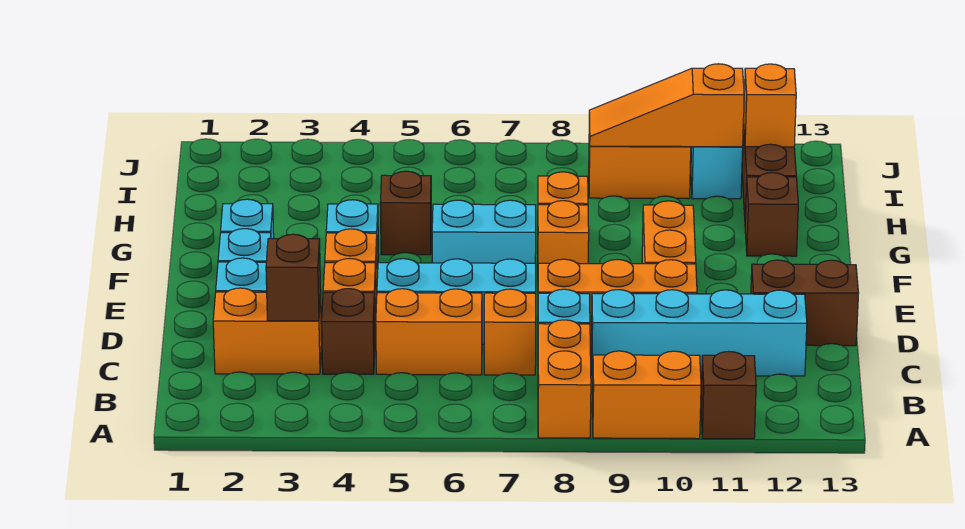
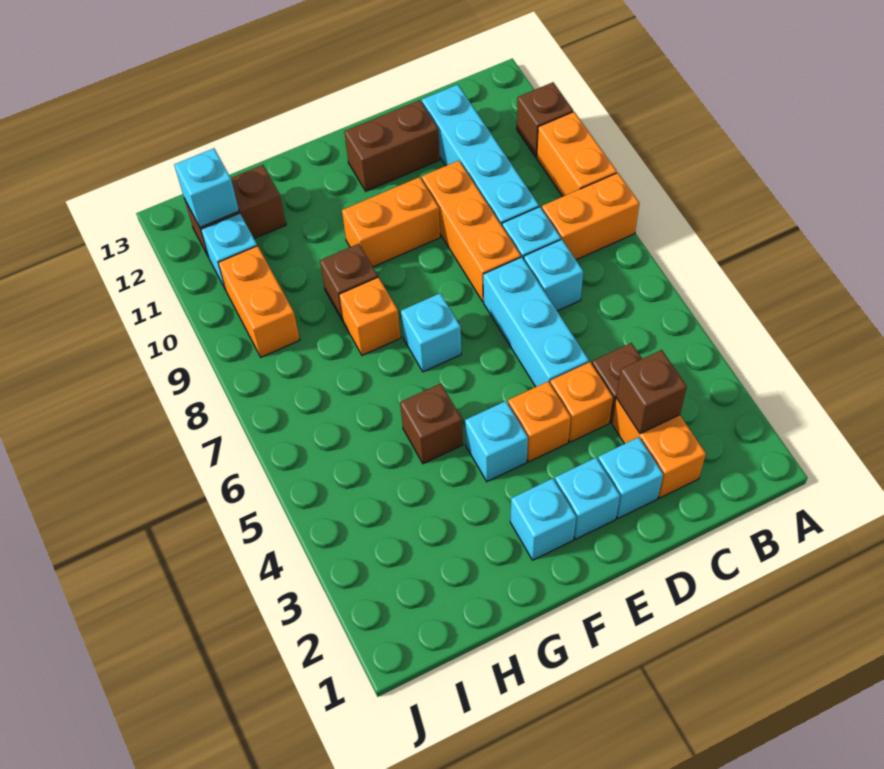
orange brick C5:C6 level 1 -> none
orange brick C7 level 1 -> cyan brick C7 level 1
brown brick D12:D13 level 1 -> brown brick D12:E12 level 1
cyan brick F6:F7 level 1 -> cyan brick F7 level 1
orange brick F8 level 1 -> none
brown brick G12 level 1 -> brown brick G9 level 1
orange slope I9:I11 level 2 top 11 -> none
orange brick I12 level 2 -> cyan brick I12 level 2

